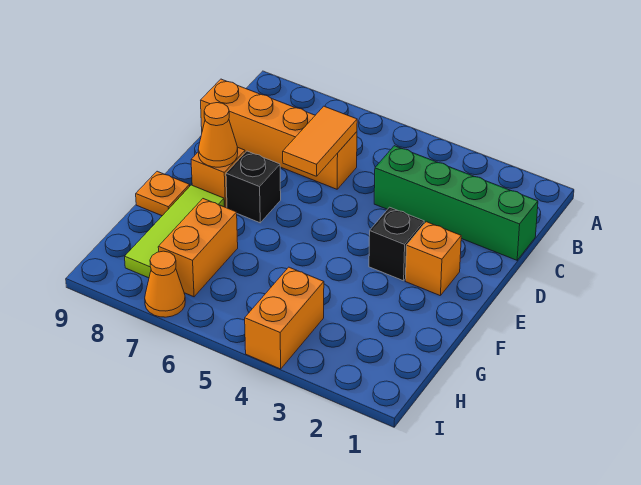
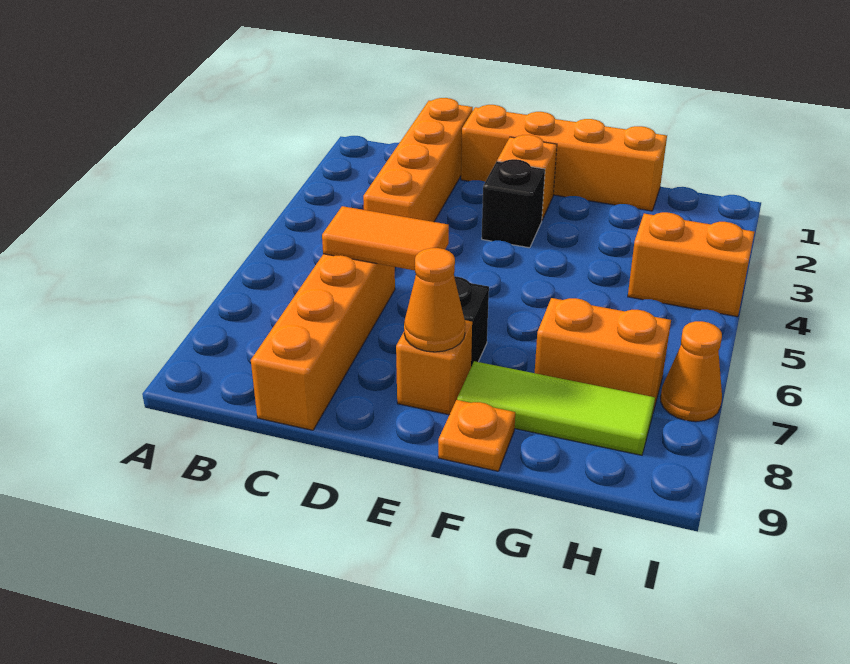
green brick C1:C4 level 1 -> orange brick C1:C4 level 1
none -> orange brick D1:G1 level 1

